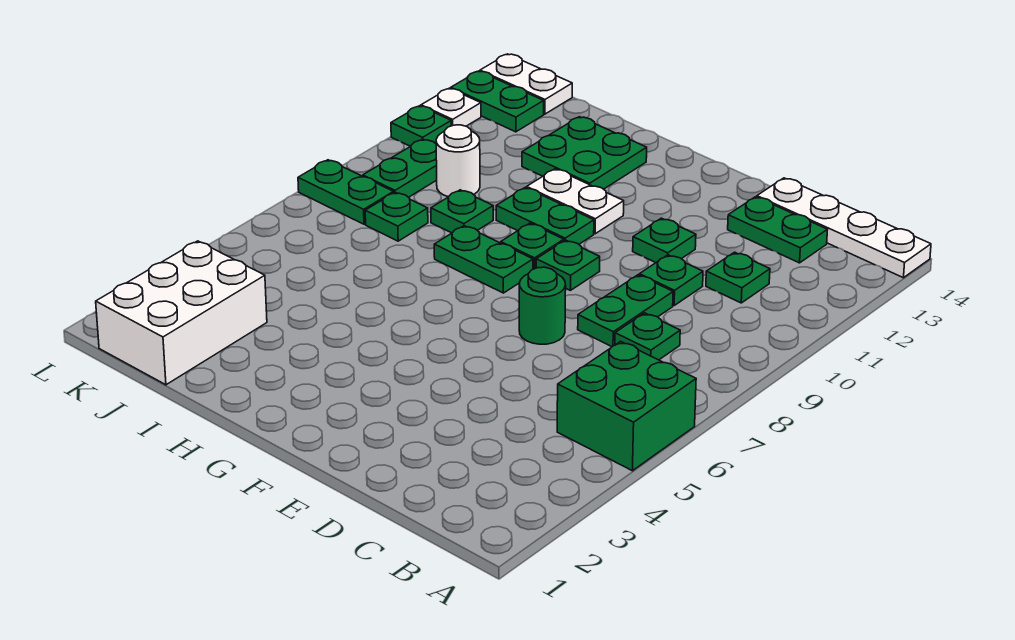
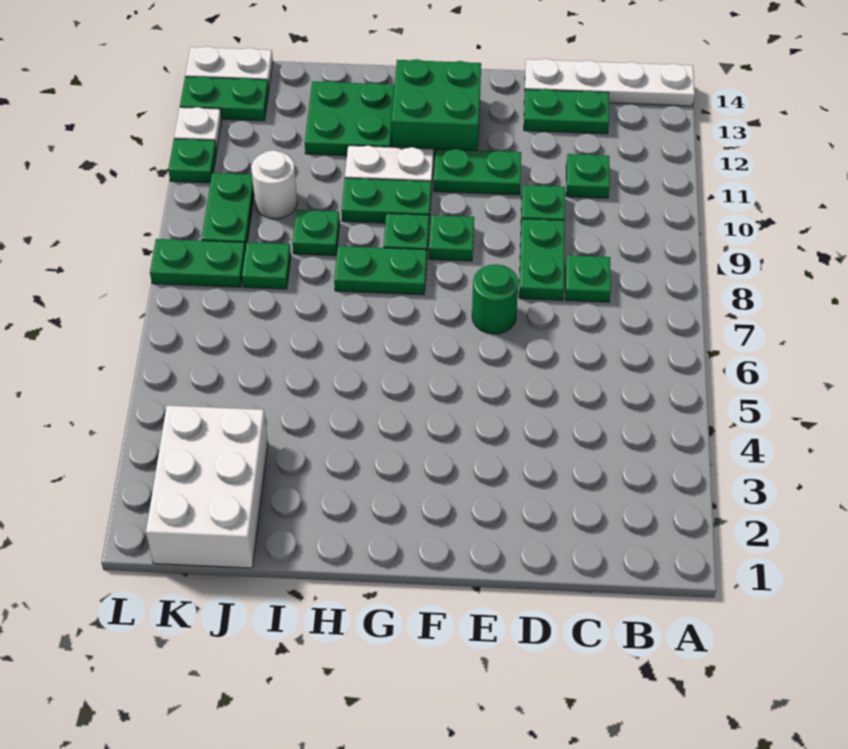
green brick A5:B6 level 1 -> green brick F12:G13 level 1
green plate E11 level 1 -> green plate E11:F11 level 1

